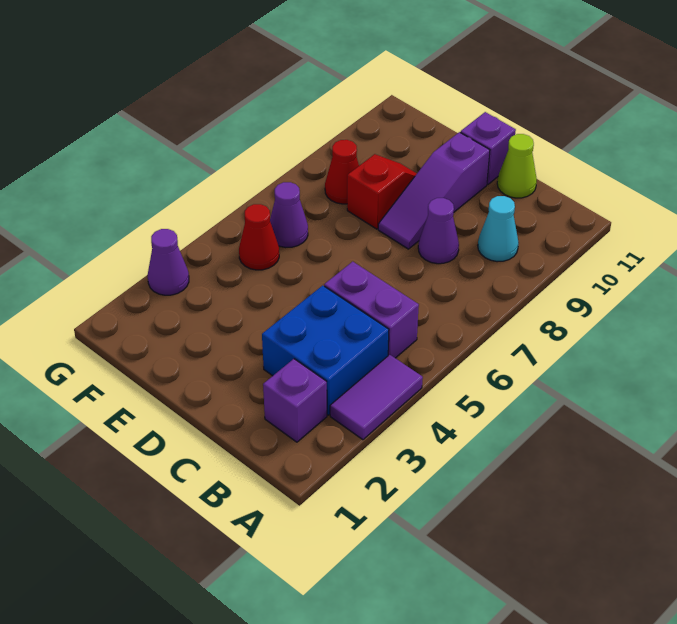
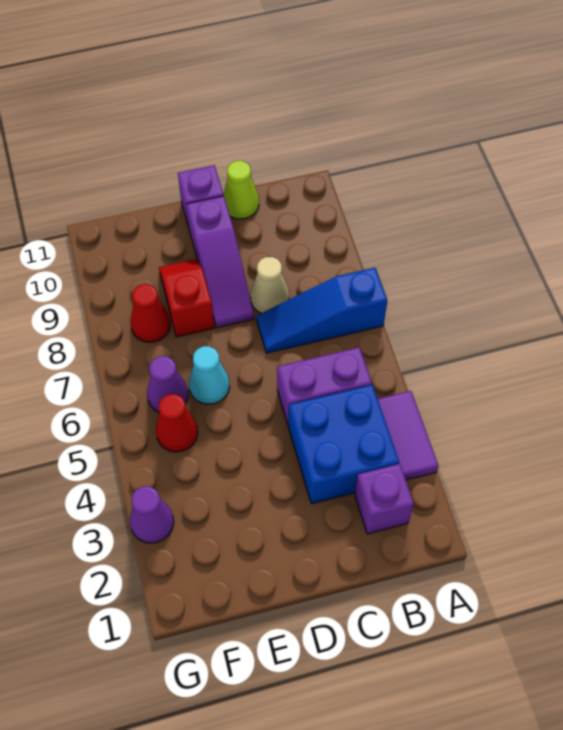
none -> blue slope A7:C7 level 1 top A
cyan cone B9 level 1 -> cyan cone E6 level 1
purple cone C8 level 1 -> tan cone C8 level 1

